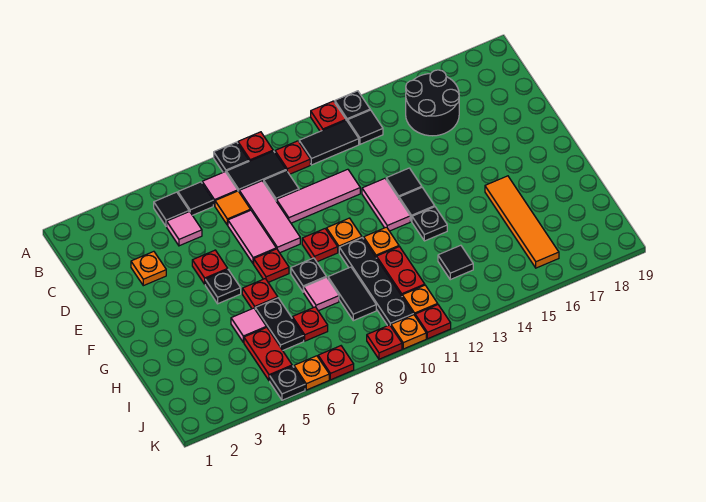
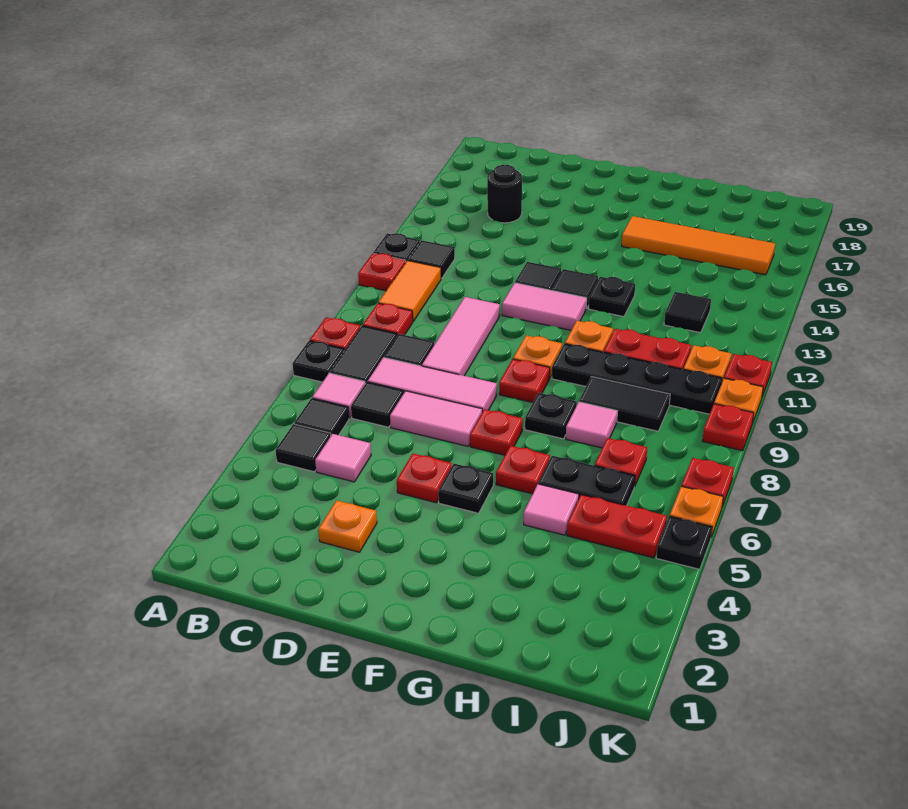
black tile B11:B12 level 1 -> orange tile B11:B12 level 1
black round brick B15:C16 level 1 -> black round brick C16 level 1
orange tile C7 level 1 -> black tile C7 level 1

